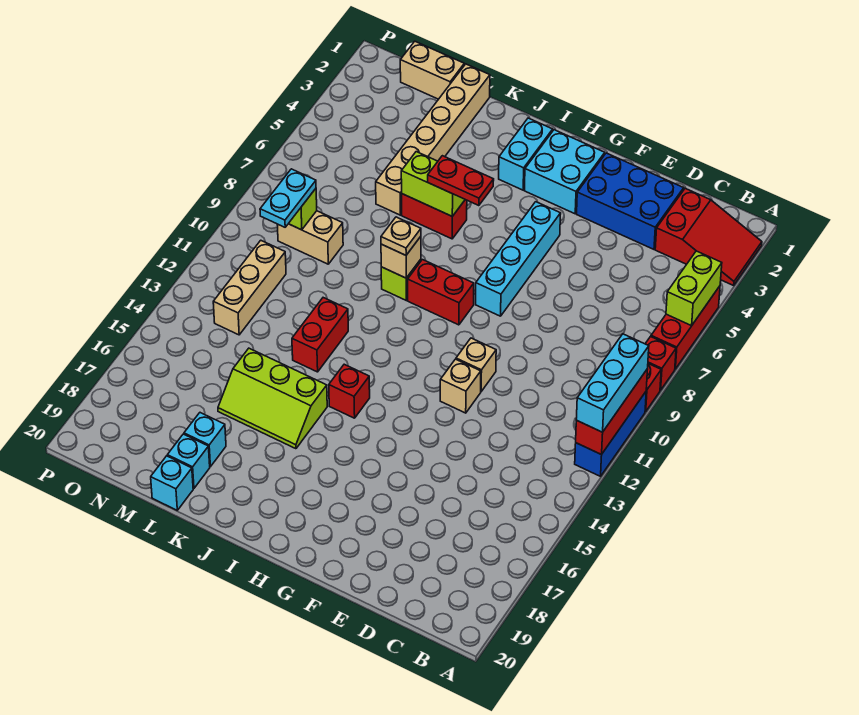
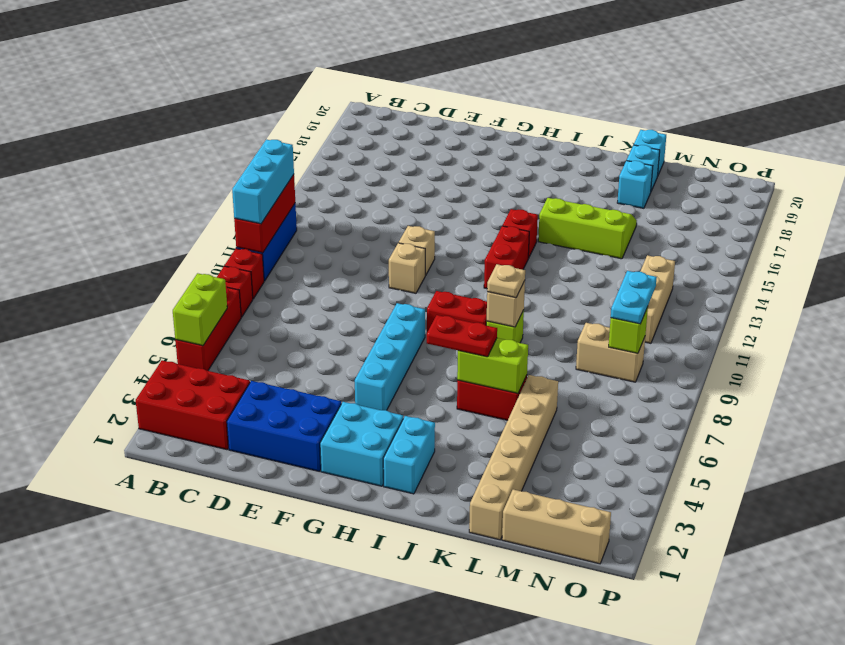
red slope A2:C3 level 1 top C -> red brick A2:C3 level 1
red brick K12:K13 level 1 -> red brick I12:I13 level 1
tan brick M1:N1 level 1 -> tan brick M1:O1 level 1

